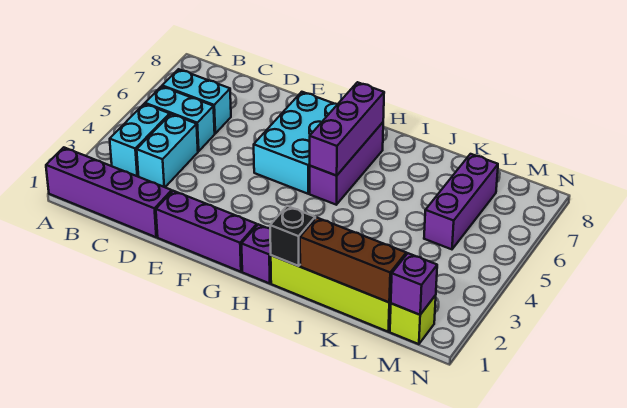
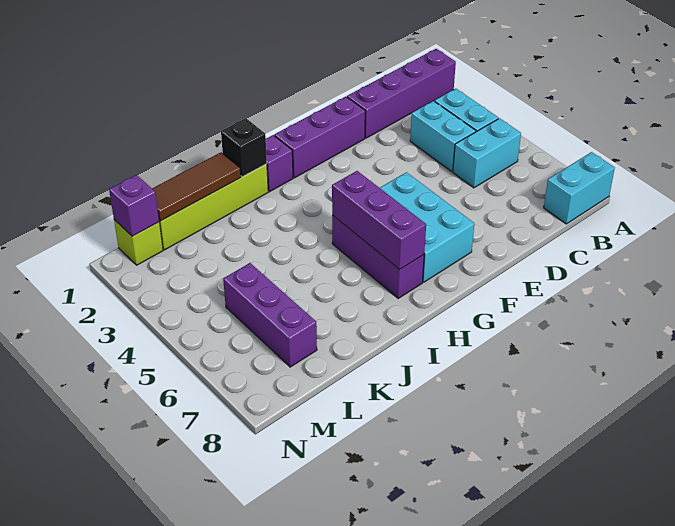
cyan brick B6:C6 level 1 -> cyan brick A8:B8 level 1
brown brick J1:L1 level 2 -> brown tile J1:L1 level 2

